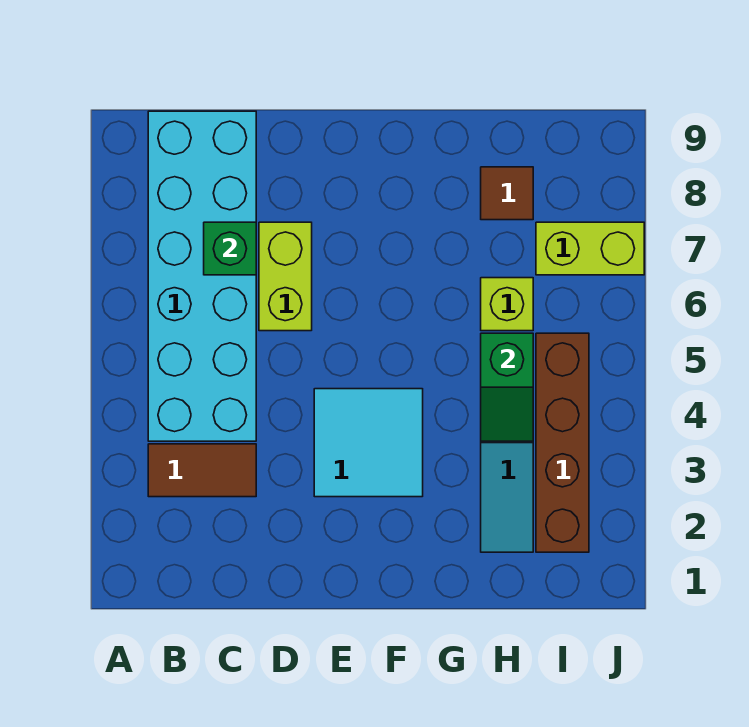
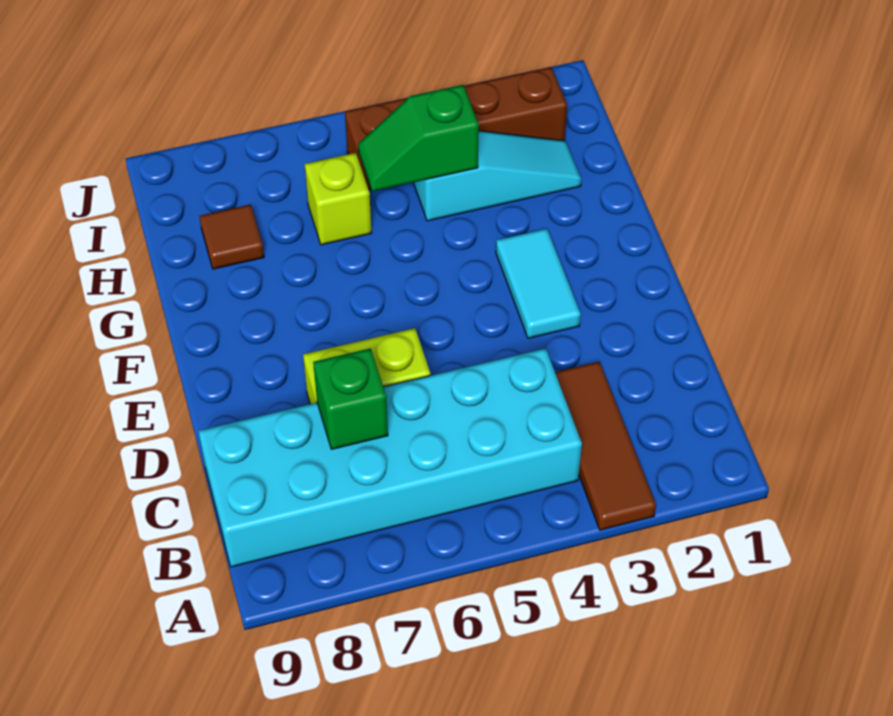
brown tile B3:C3 level 1 -> brown tile A3:C3 level 1
cyan tile E3:F4 level 1 -> cyan tile E3:F3 level 1
green slope H4:H5 level 2 top 5 -> green slope H4:H5 level 2 top 4
lime brick I7:J7 level 1 -> none

